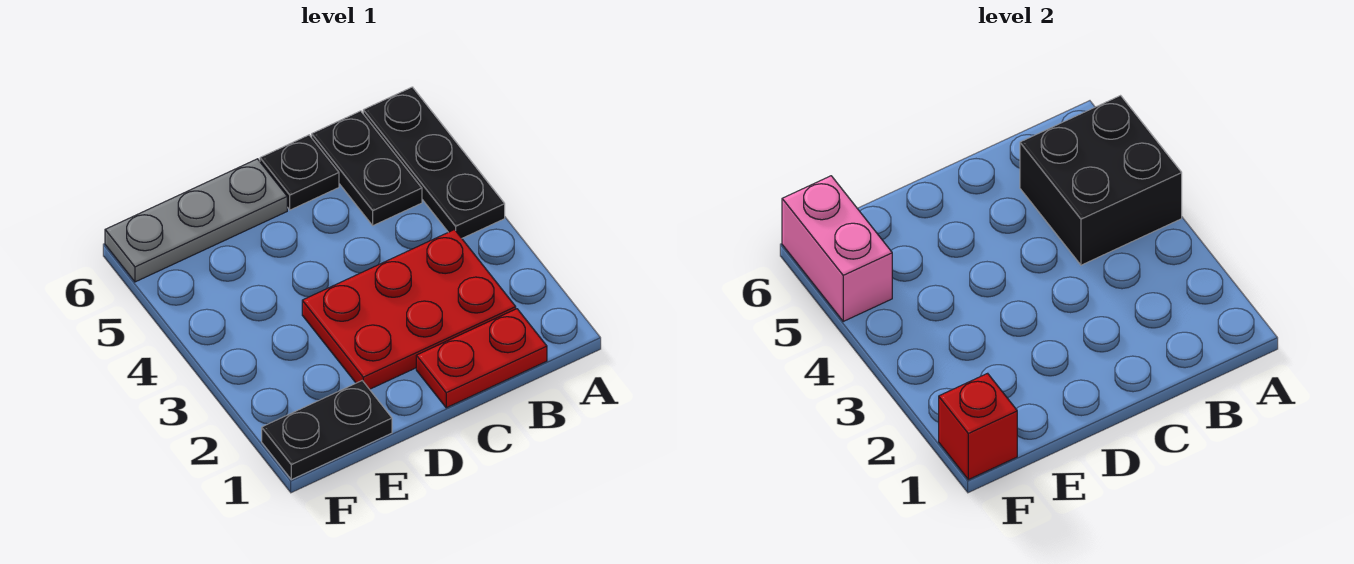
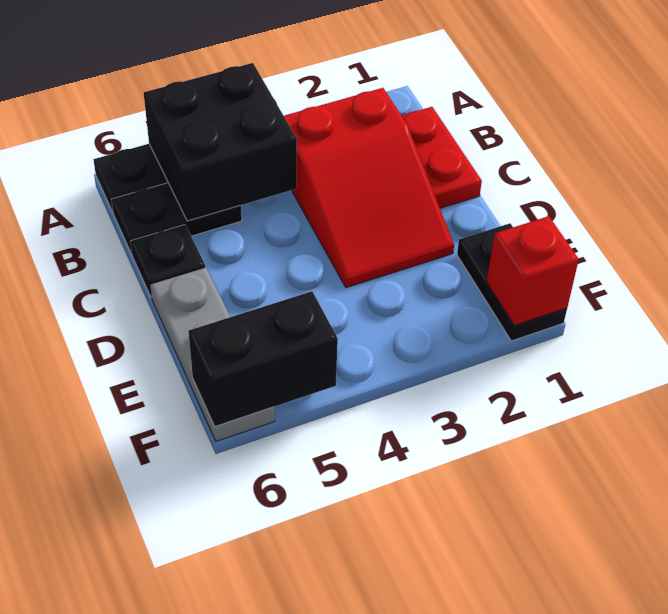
red plate B2:D3 level 1 -> red slope B2:D3 level 1 top B
pink brick F5:F6 level 2 -> black brick F5:F6 level 2

